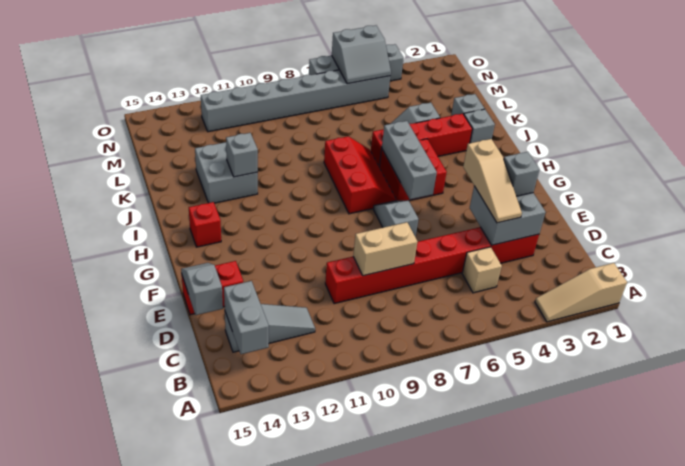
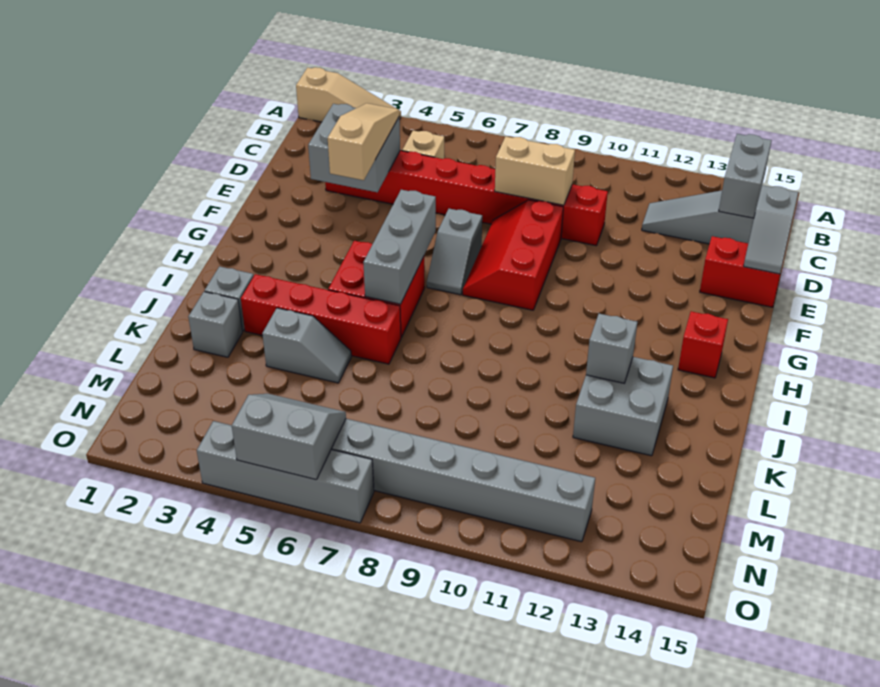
grey brick E3 level 3 -> none
red slope H7:J8 level 1 top 8 -> red slope E8:G9 level 1 top 9

